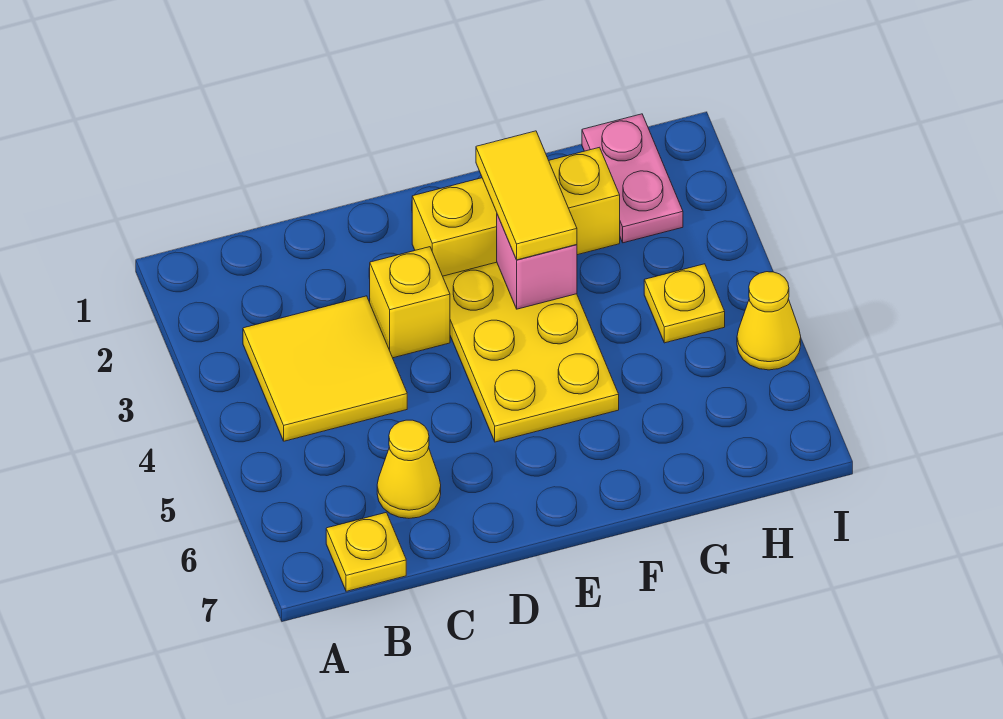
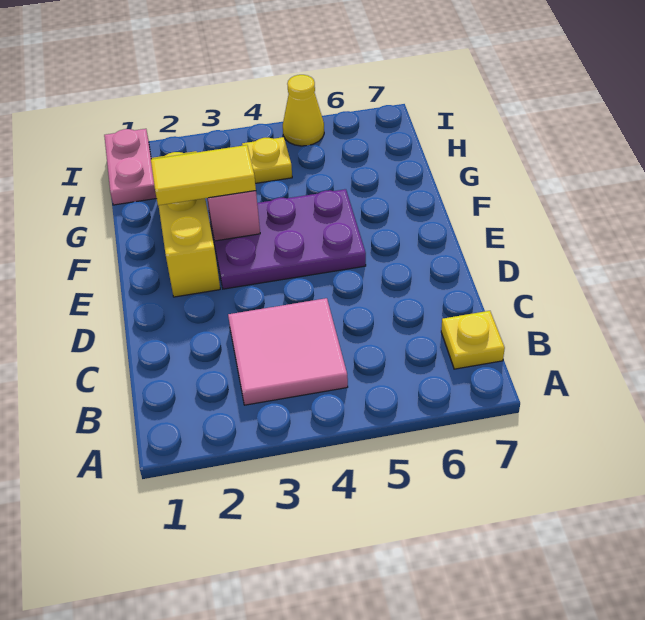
yellow tile B3:C4 level 1 -> pink tile B3:C4 level 1
yellow cone C6 level 1 -> none
yellow brick D3 level 1 -> none
yellow plate E3:F5 level 1 -> purple plate E3:F5 level 1
pink plate H1:H2 level 1 -> pink plate H1:I1 level 1

